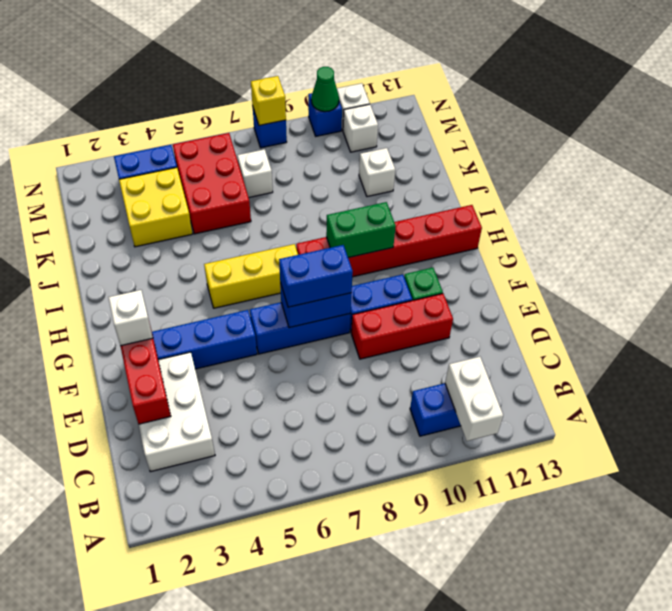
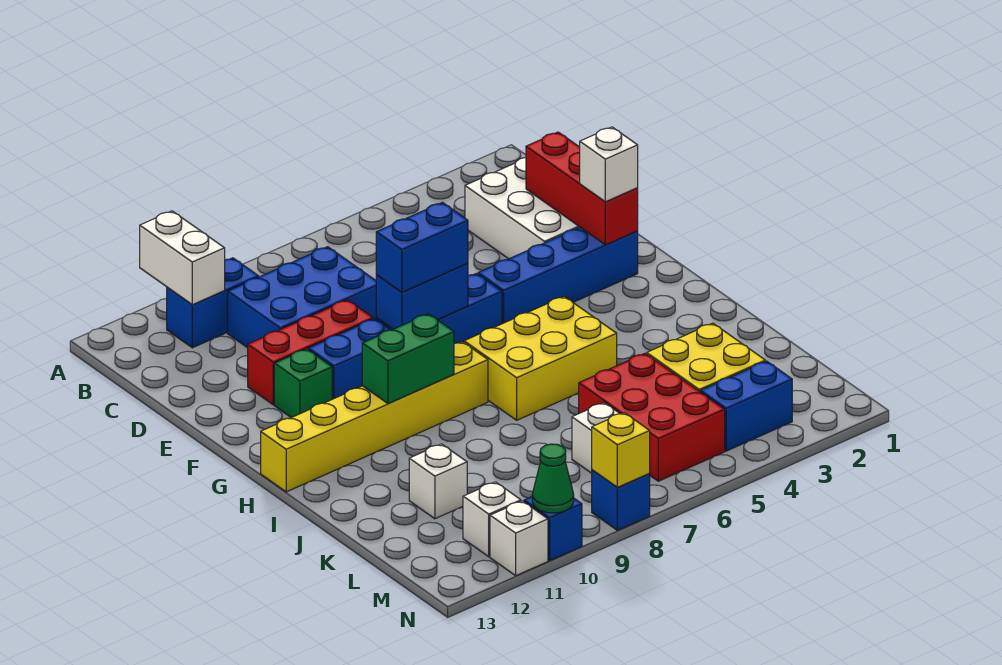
none -> blue brick C8:D10 level 1
yellow brick H5:H7 level 1 -> yellow brick H5:I7 level 1
red brick H8:H13 level 1 -> yellow brick H8:H13 level 1

